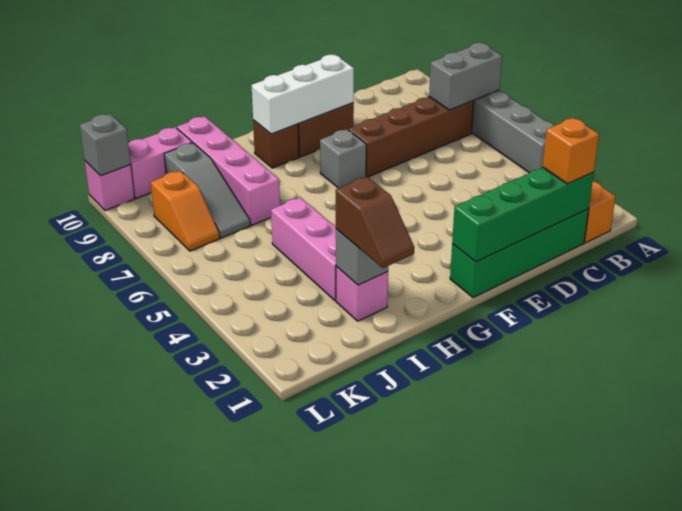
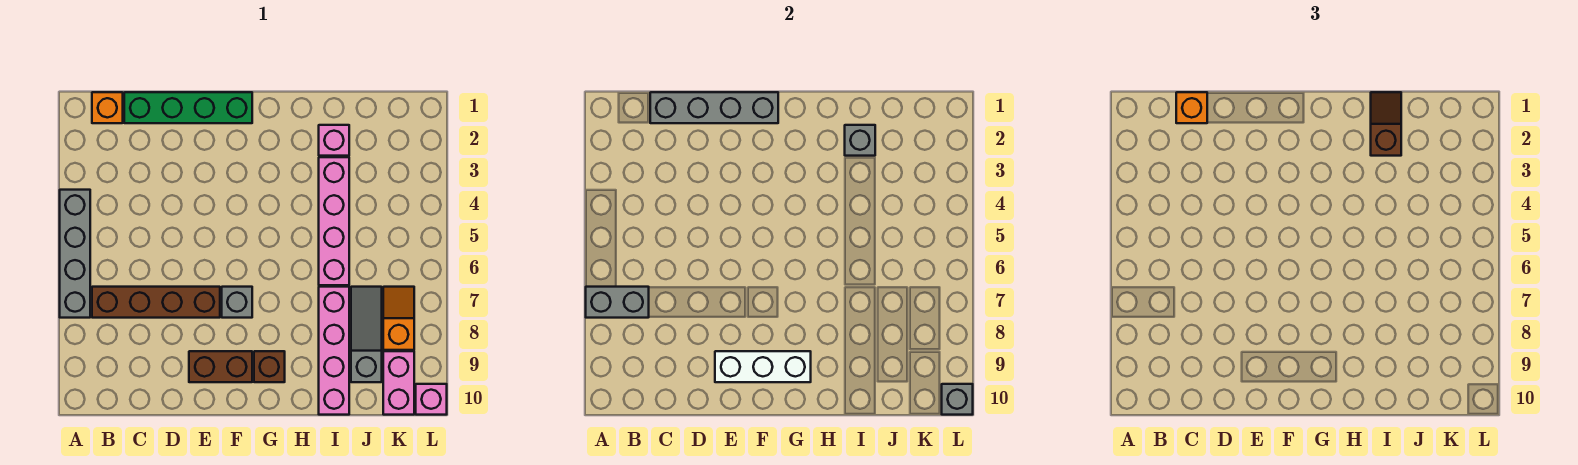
green brick C1:F1 level 2 -> grey brick C1:F1 level 2
pink brick I3:I5 level 1 -> pink brick I3:I6 level 1
pink brick J10:K10 level 1 -> pink brick K9:K10 level 1

